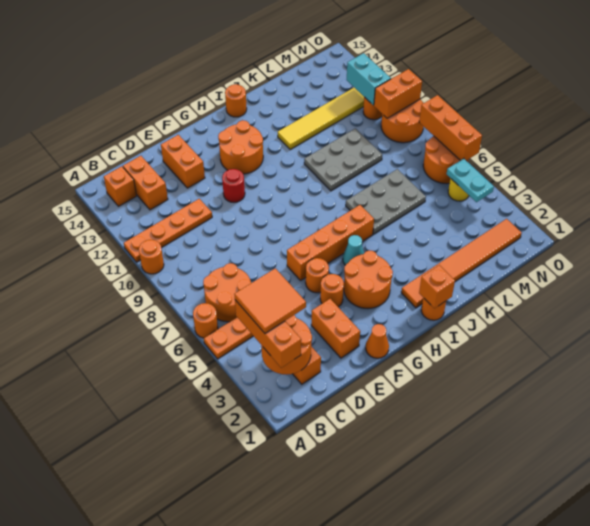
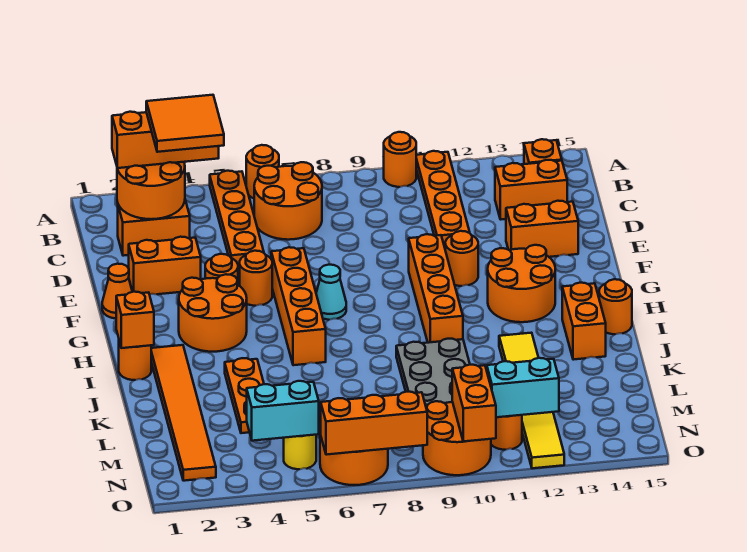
none -> orange brick F10:I10 level 1
red round brick F11 level 1 -> orange round brick F11 level 1
cyan cone H5 level 1 -> cyan cone G7 level 1
none -> orange brick I14:J14 level 1
none -> orange plate J4:L4 level 1
grey plate J6:L7 level 1 -> none
cyan plate N4:N5 level 2 -> cyan brick N4:N5 level 2

